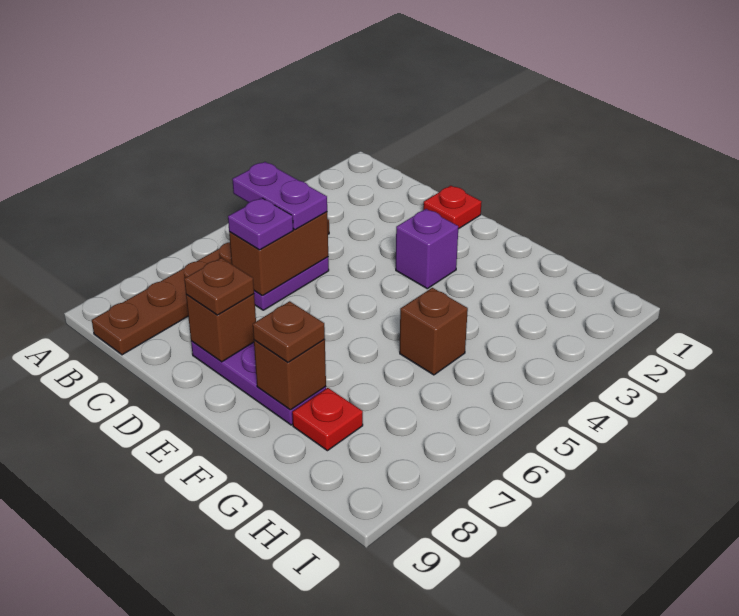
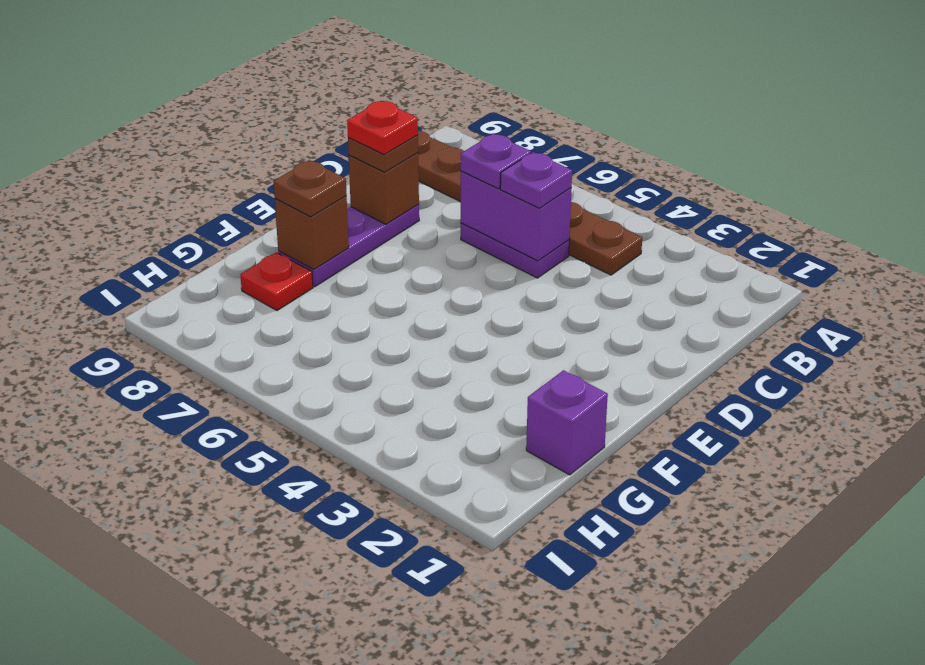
purple plate B5:C5 level 3 -> purple plate C5 level 3
brown brick C5:C6 level 2 -> purple brick C5:C6 level 2
red plate D1 level 1 -> red plate D8 level 4
purple brick E3 level 1 -> purple brick G1 level 1
brown brick G5 level 1 -> none

